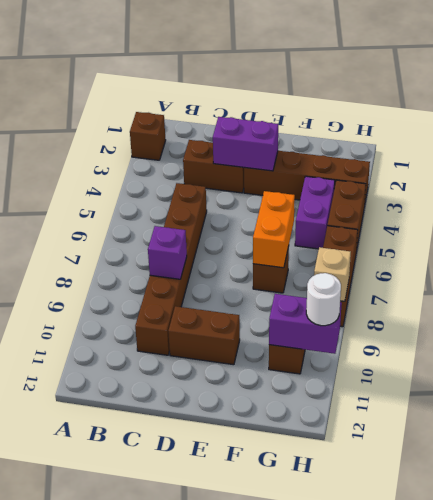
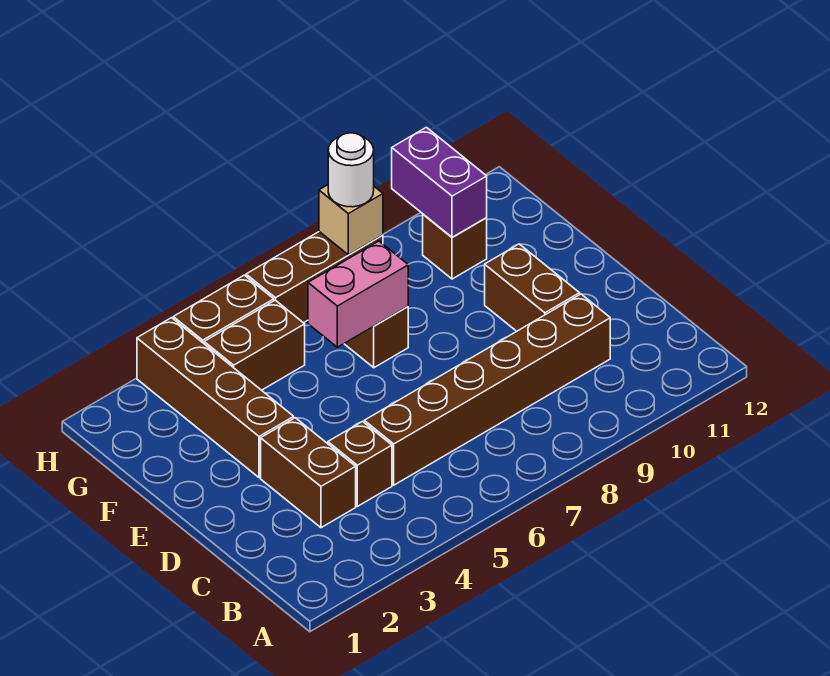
brown brick A2 level 1 -> brown brick C4 level 1
purple brick C8 level 2 -> none
purple brick D3:E3 level 2 -> none
orange brick F6:F7 level 2 -> pink brick F6:F7 level 2
purple brick G4:G5 level 1 -> brown brick G4:G5 level 1
white round brick H10 level 3 -> white round brick H8 level 3

